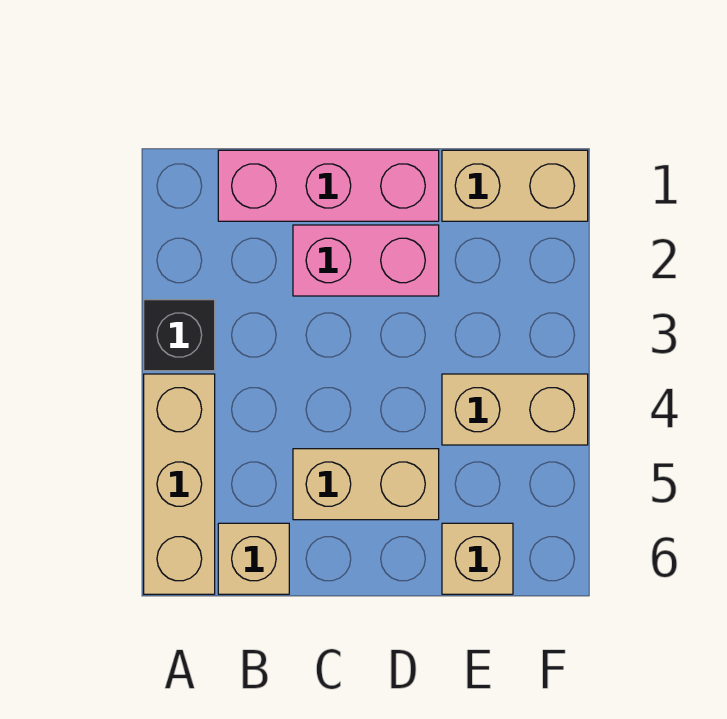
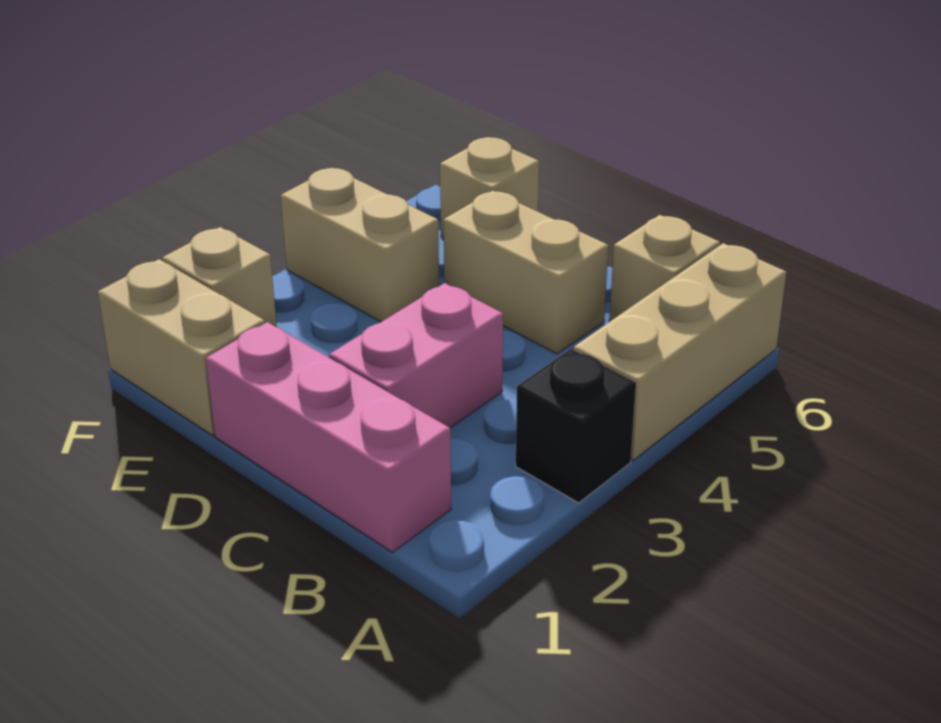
pink brick C2:D2 level 1 -> pink brick C2:C3 level 1
none -> tan brick F2 level 1

